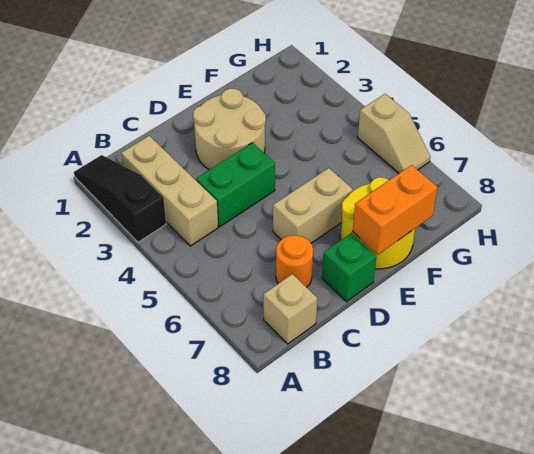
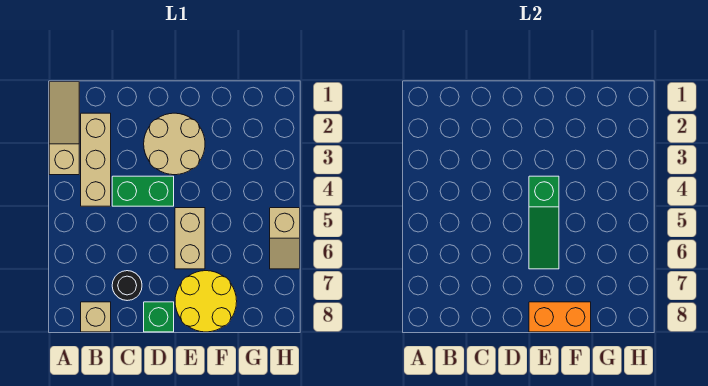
black slope A1:A3 level 1 top 3 -> tan slope A1:A3 level 1 top 3
orange round brick C7 level 1 -> black round brick C7 level 1
tan brick D6:E6 level 1 -> tan brick E5:E6 level 1
none -> green slope E4:E6 level 2 top 4

